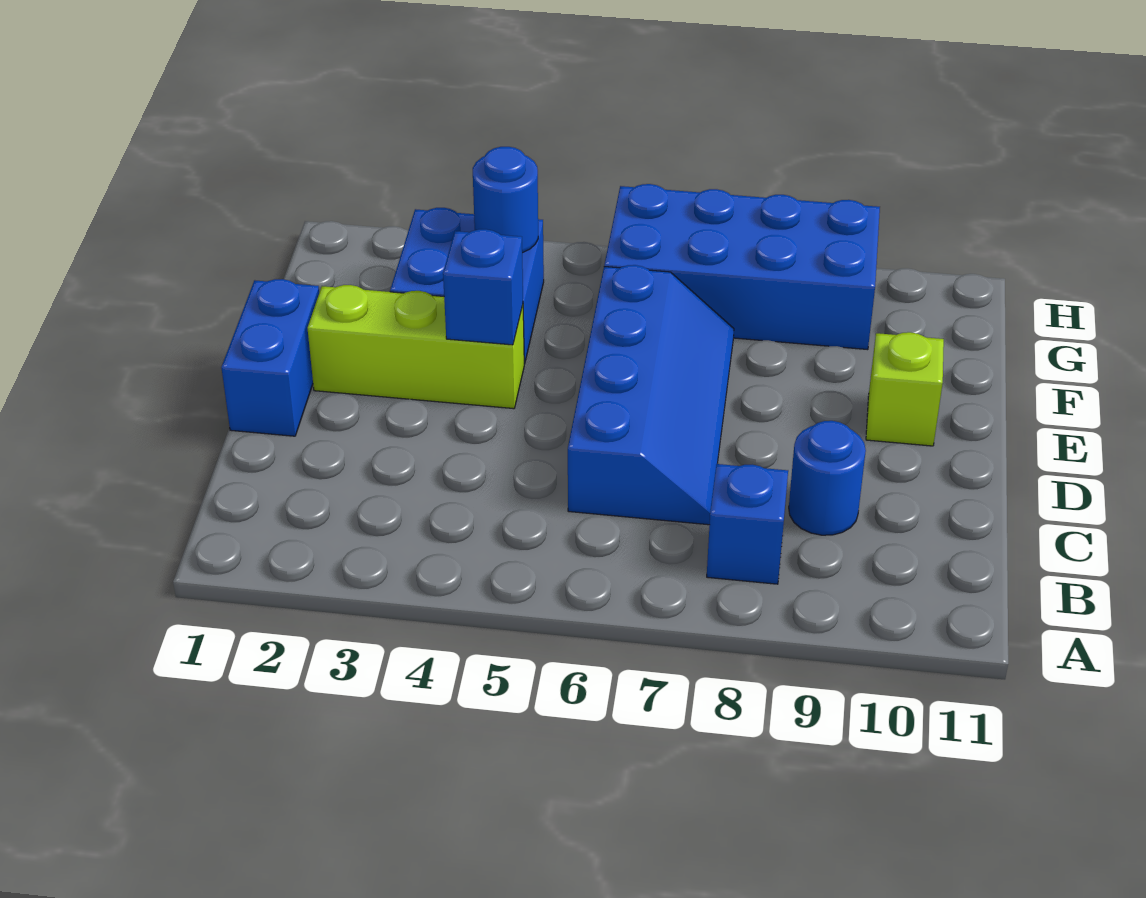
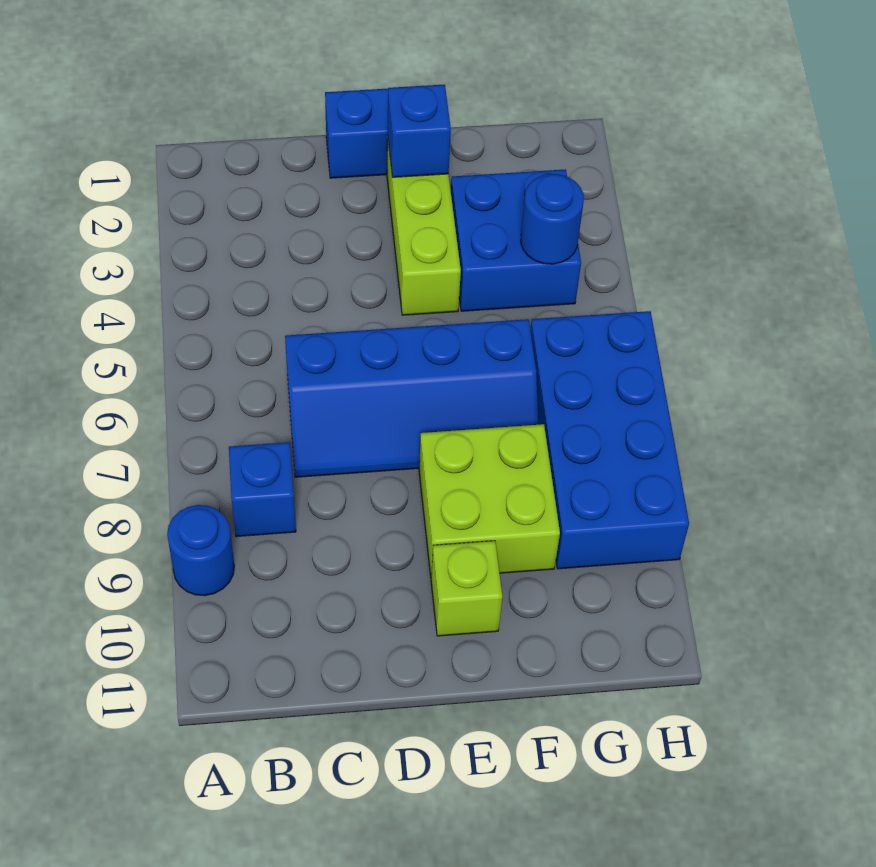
blue round brick C9 level 1 -> blue round brick A9 level 1
blue brick E4 level 2 -> blue brick E2 level 2
none -> lime brick E8:F9 level 1

